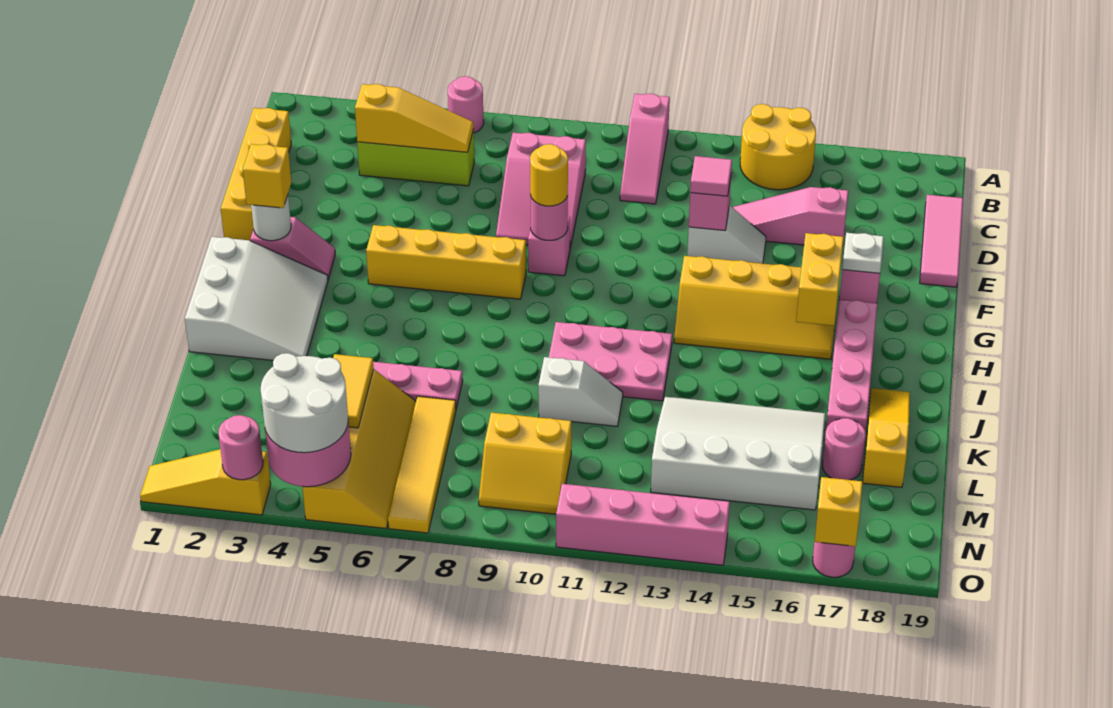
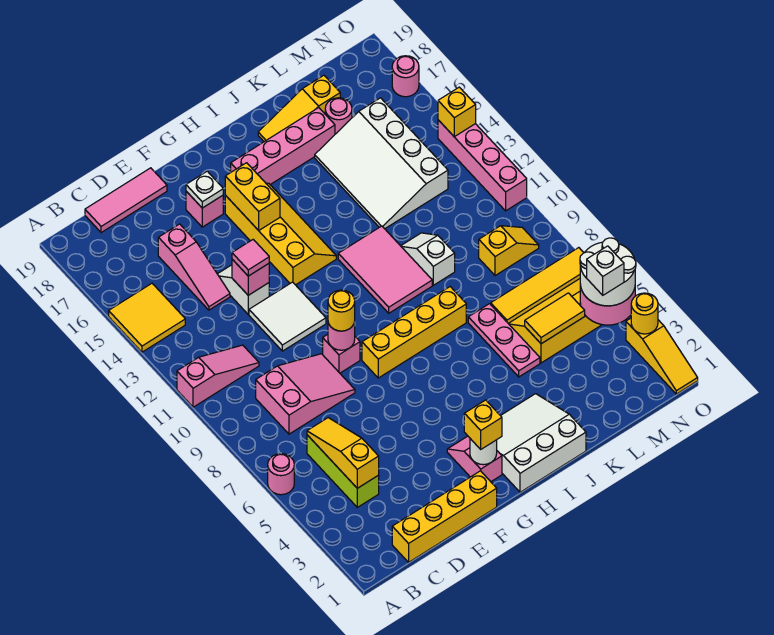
yellow round brick A14:B15 level 1 -> yellow tile A14:B15 level 1
none -> white tile E11:F12 level 1
yellow brick G5:G8 level 1 -> yellow brick G8:J8 level 1
yellow brick G16:H16 level 2 -> yellow brick G15:G16 level 2
pink plate I10:J12 level 1 -> pink tile I10:J12 level 1
yellow slope M9:N10 level 1 top M -> yellow slope M9:N9 level 1 top M
none -> white brick N4 level 4
pink round brick O3 level 2 -> yellow round brick O3 level 2
yellow brick O17 level 2 -> yellow brick O14 level 2

